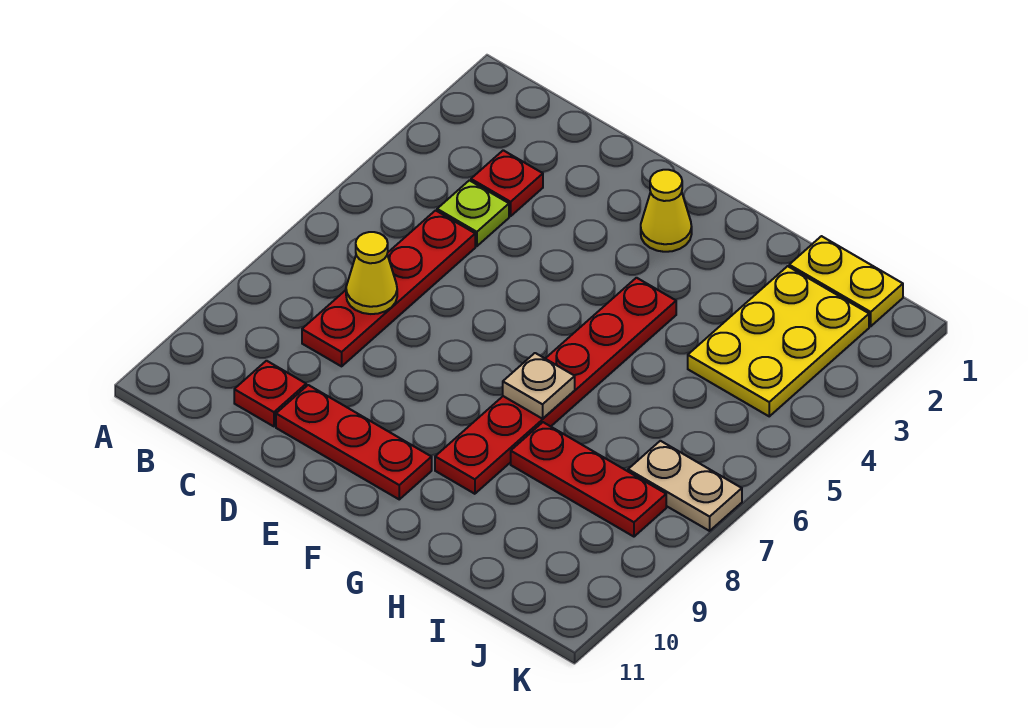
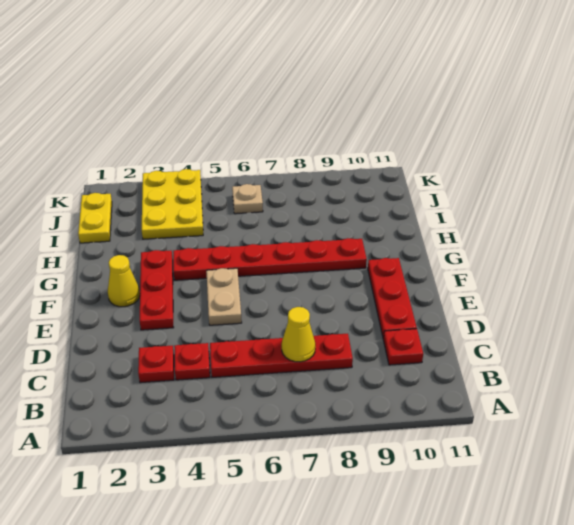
lime plate C4 level 1 -> red plate C4 level 1
tan plate G7 level 2 -> tan plate J6 level 1
red plate H8:J8 level 1 -> red plate E3:G3 level 1
yellow plate I2:J4 level 1 -> yellow plate I3:K4 level 1
tan plate J7:K7 level 1 -> tan plate E5:F5 level 1

